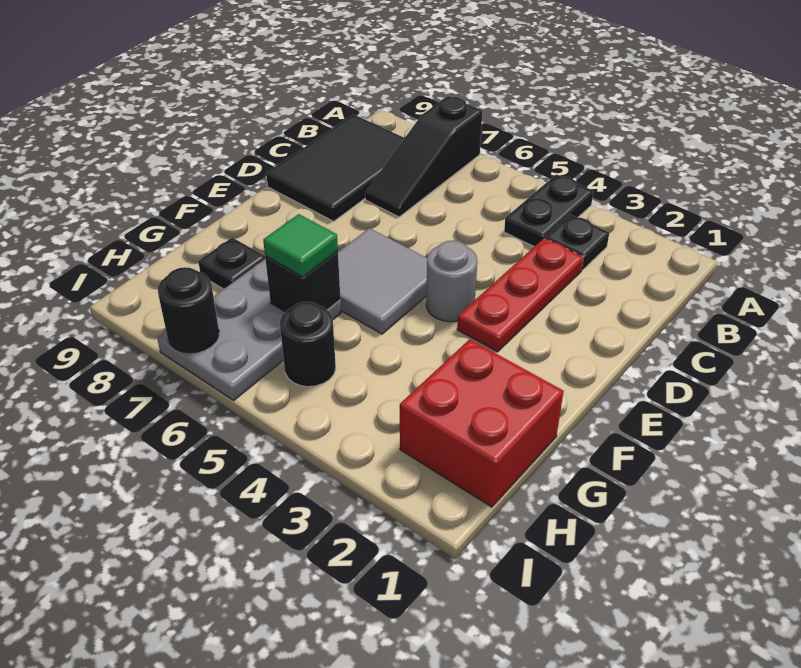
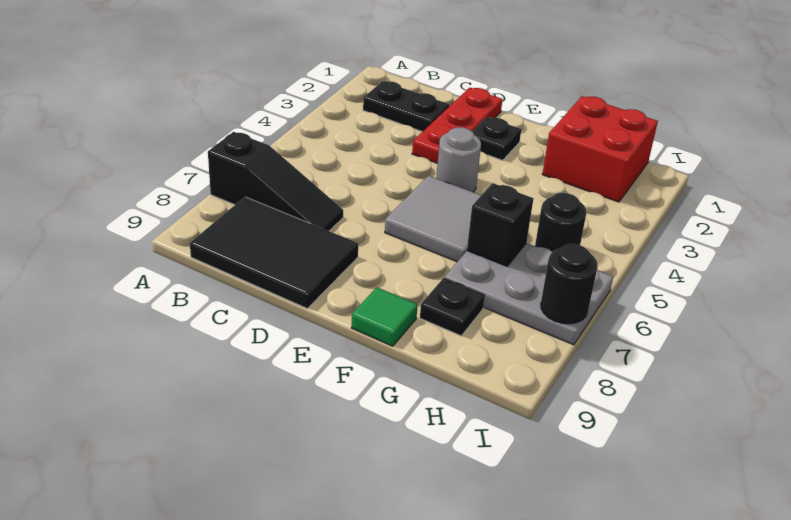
black plate A4:B4 level 1 -> black plate B2:C2 level 1
black plate B3 level 1 -> black plate E2 level 1
red plate C3:E3 level 1 -> red plate D1:D3 level 1
green tile G6 level 3 -> green tile F9 level 1

